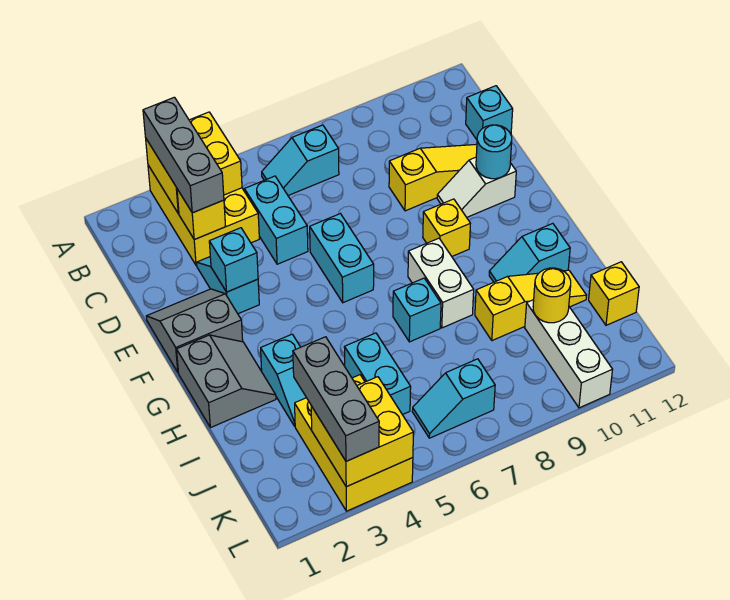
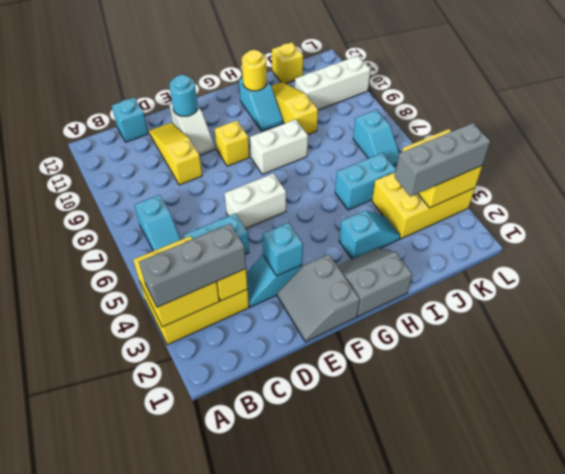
cyan brick E6:F6 level 1 -> white brick E6:F6 level 1
cyan brick H7 level 1 -> none
yellow round brick J10 level 2 -> yellow round brick H11 level 2

